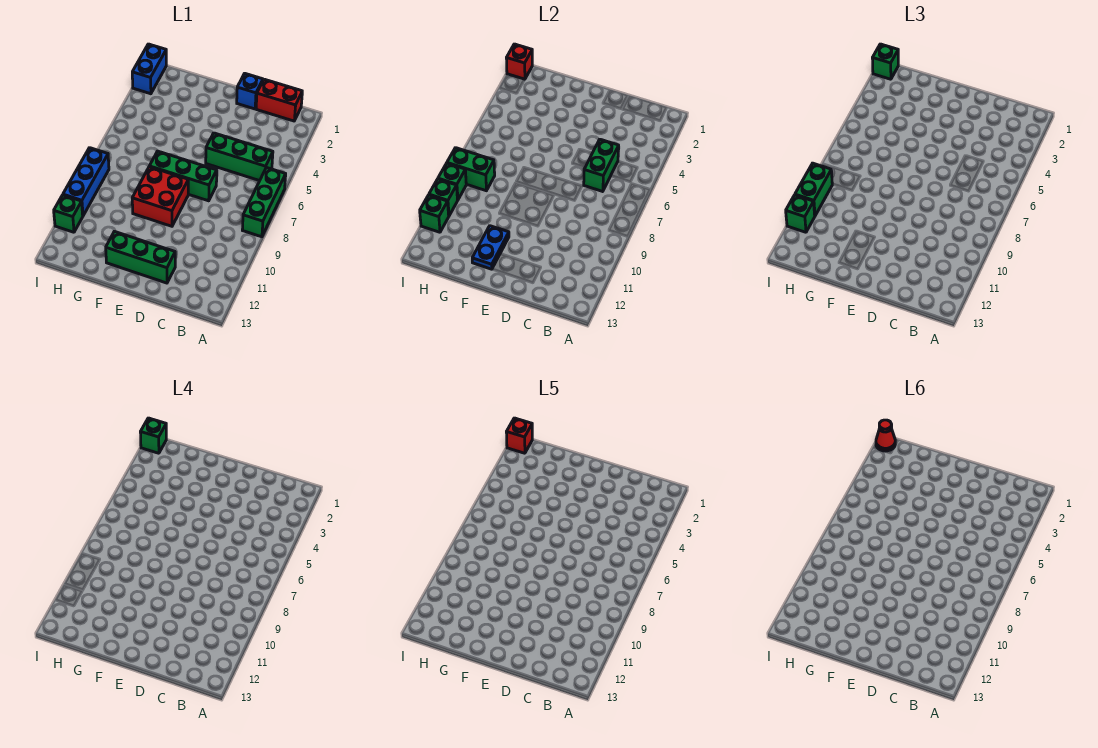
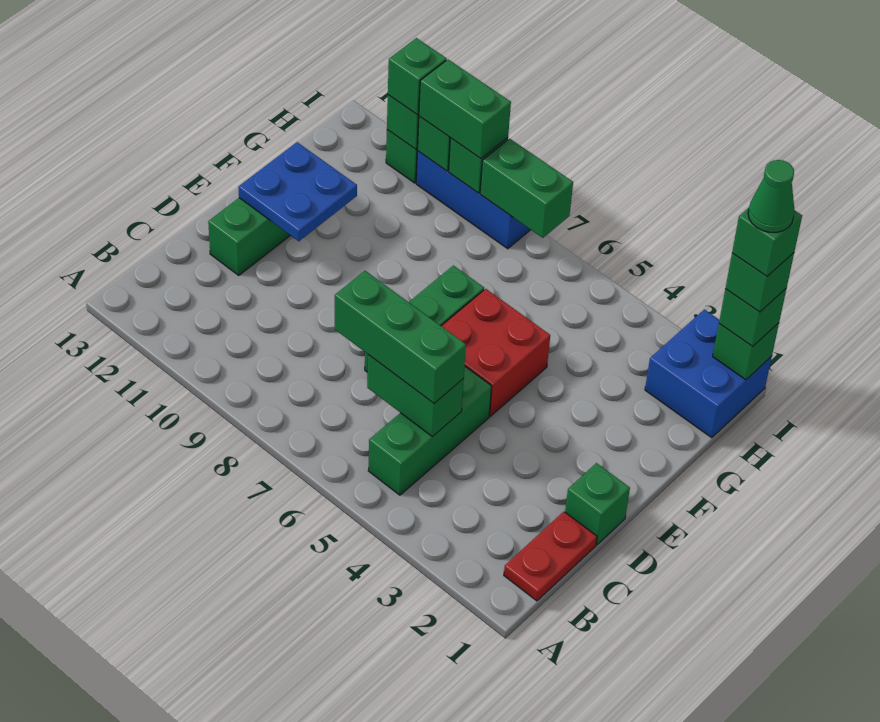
green brick A6:A8 level 1 -> green brick C5:C7 level 3
red brick B1:C1 level 1 -> red plate B1:C1 level 1
blue brick D1 level 1 -> green brick D1 level 1
red brick E8:F9 level 1 -> red brick E5:F6 level 1
blue plate F11:F12 level 2 -> blue plate E11:F12 level 2
green brick H8:I8 level 2 -> green brick I7:I8 level 2
blue brick I1:I2 level 1 -> blue brick H1:I2 level 1
red brick I1 level 2 -> green brick I1 level 2
red brick I1 level 5 -> green brick I1 level 5
red cone I1 level 6 -> green cone I1 level 6

